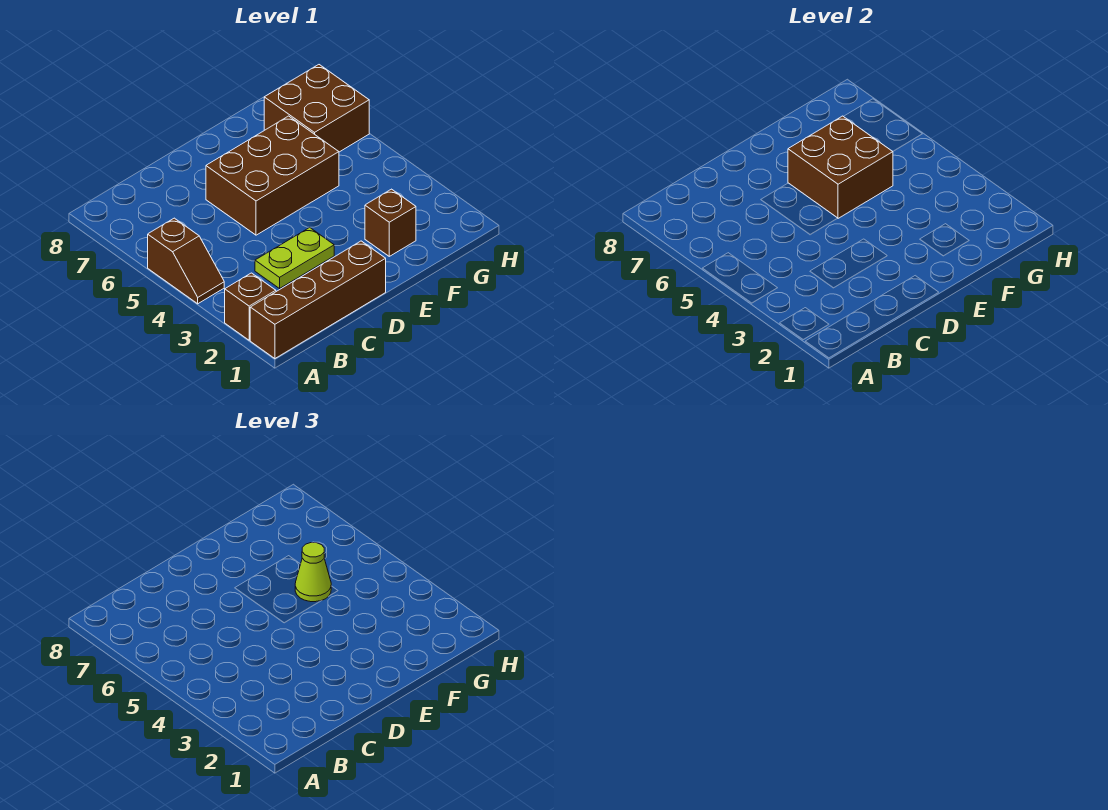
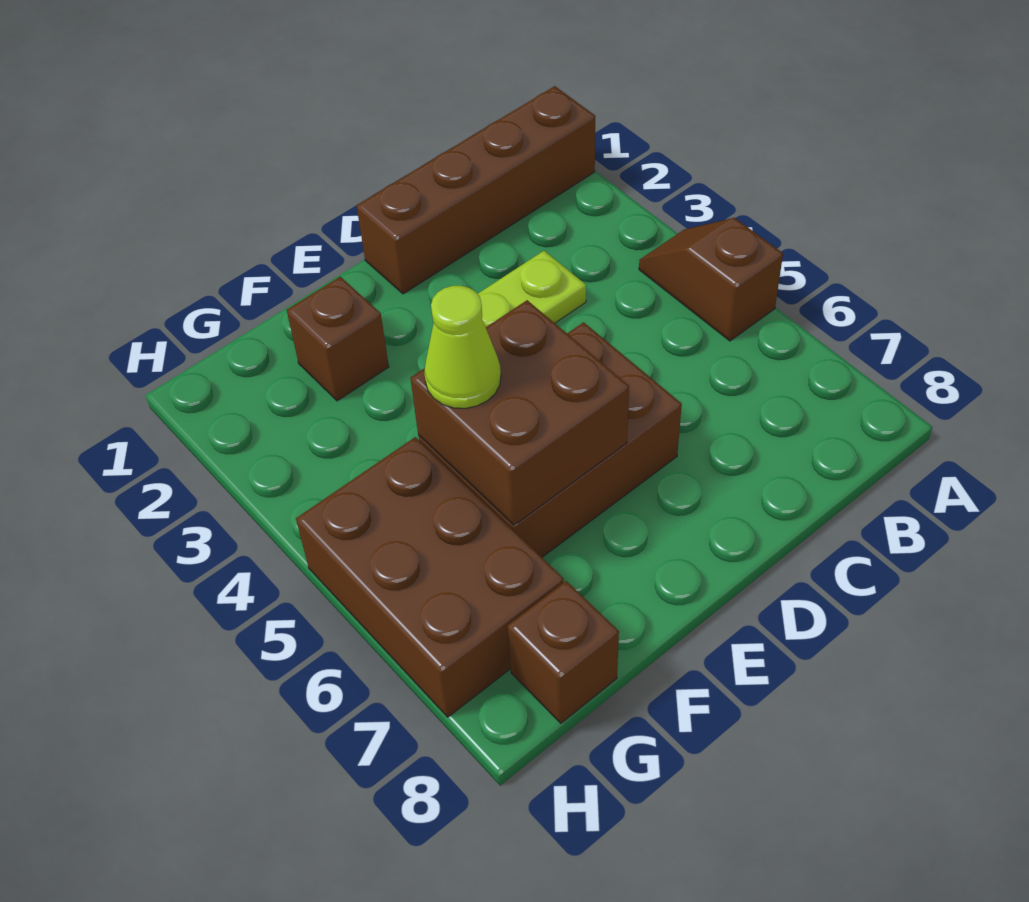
brown brick A2 level 1 -> brown brick G8 level 1
brown brick G6:H7 level 1 -> brown brick G5:H7 level 1

